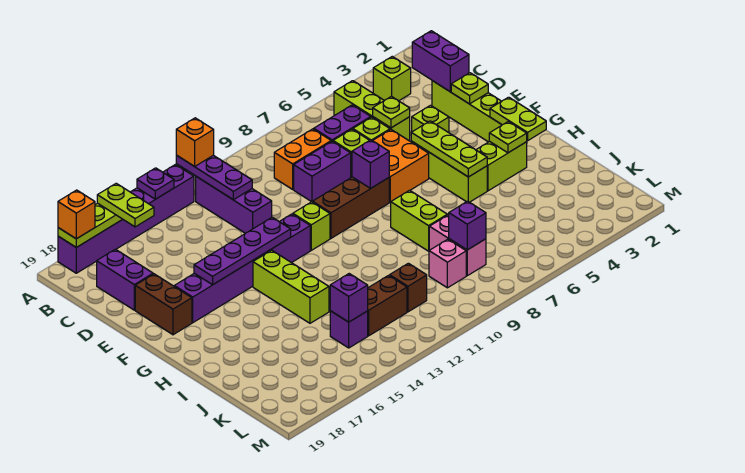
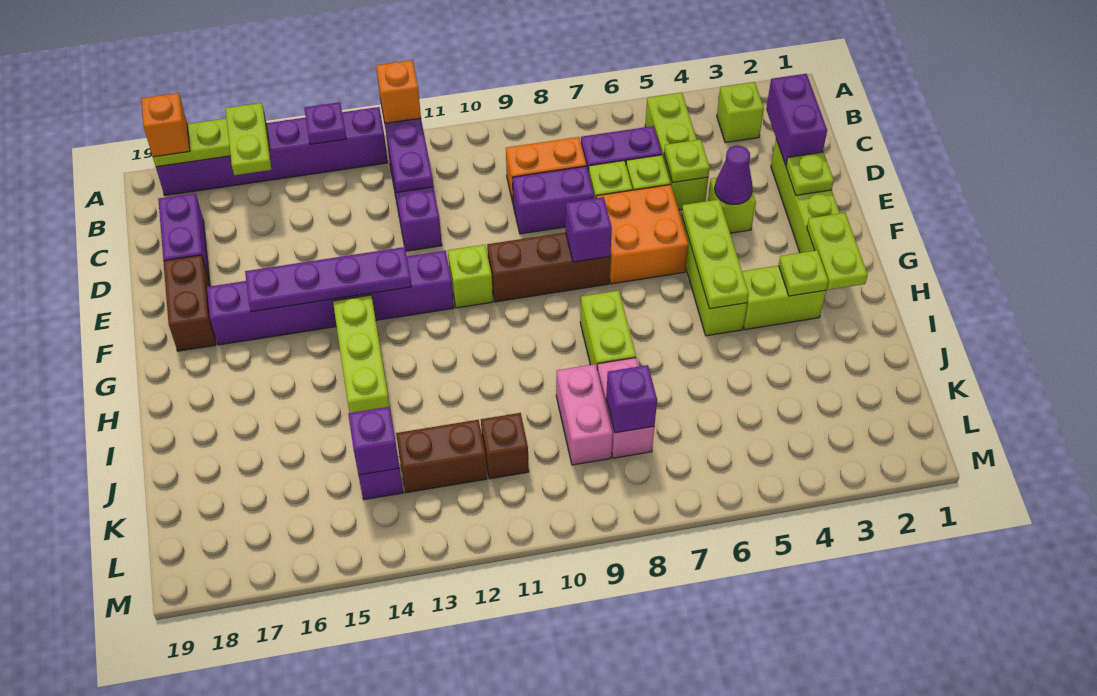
none -> purple cone E4 level 2
pink brick K9 level 1 -> pink brick J9:K9 level 1

